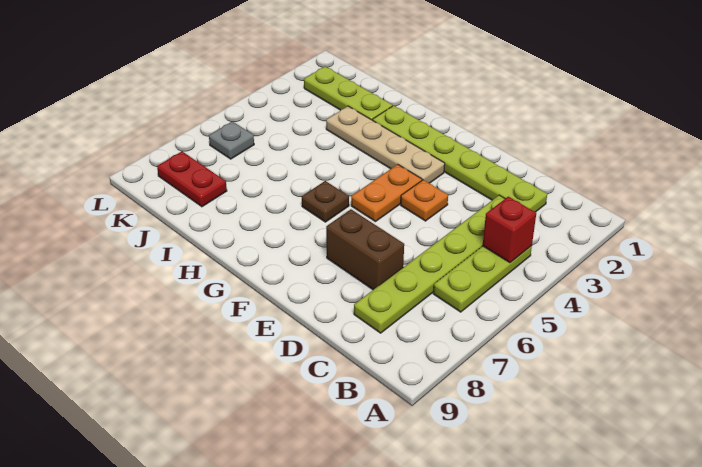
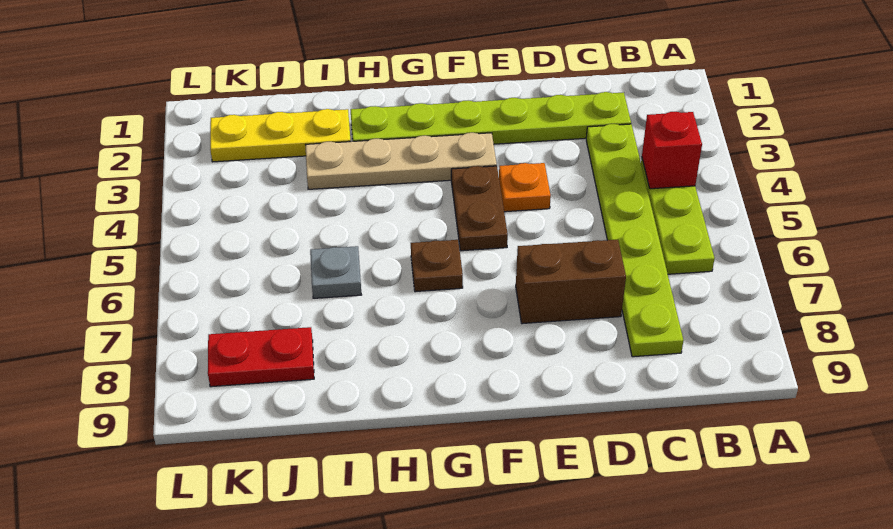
orange plate F4:F5 level 1 -> brown plate F4:F5 level 1
lime plate I2:K2 level 1 -> yellow plate I2:K2 level 1
grey plate K6 level 1 -> grey plate I6 level 1

